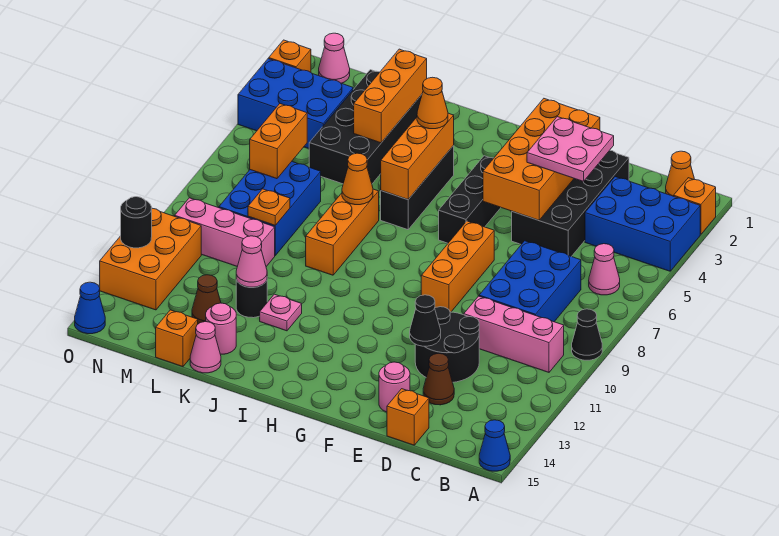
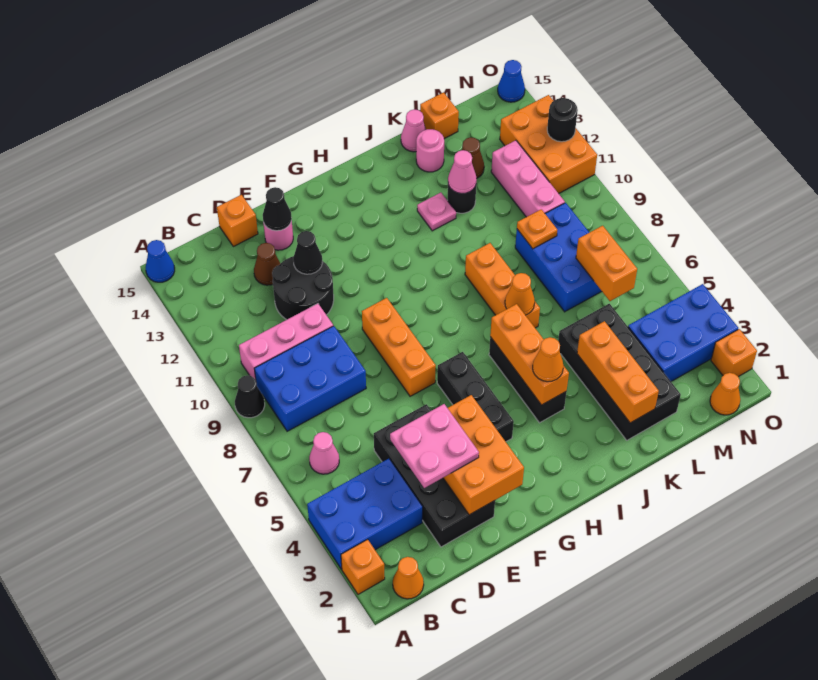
blue brick C7:D9 level 1 -> blue brick B8:D9 level 1
orange brick E2:F5 level 2 -> orange brick E2:F4 level 2
none -> black cone E14 level 2
pink brick L10:N10 level 1 -> pink brick M10:M12 level 1
pink cone N1 level 1 -> orange cone N1 level 1

